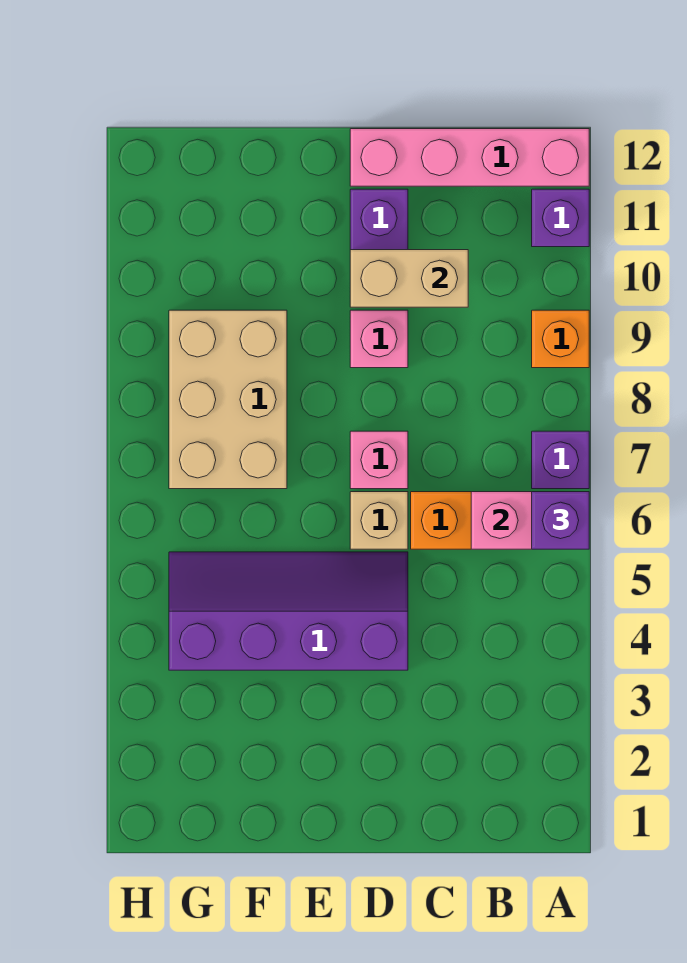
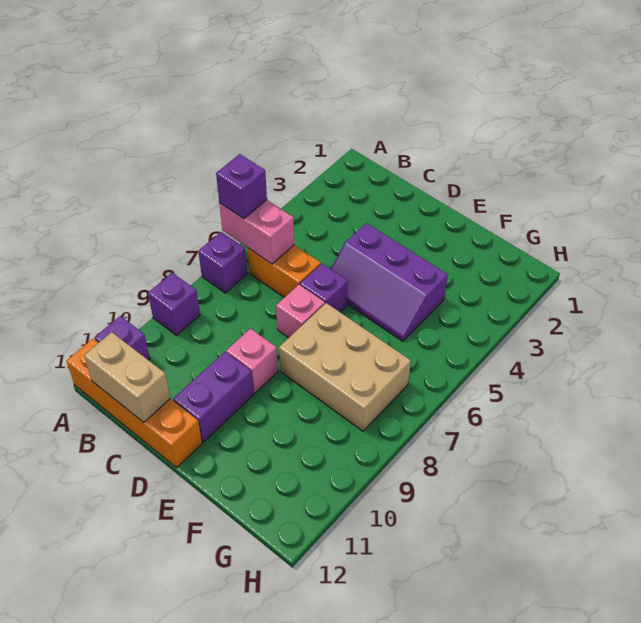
orange brick A9 level 1 -> purple brick A9 level 1
pink brick A12:D12 level 1 -> orange brick A12:D12 level 1
tan brick C10:D10 level 2 -> tan brick B12:C12 level 2
purple slope D4:G5 level 1 top 4 -> purple slope D4:F5 level 1 top 4
tan brick D6 level 1 -> purple brick D6 level 1
tan brick F7:G9 level 1 -> tan brick E7:G8 level 1

